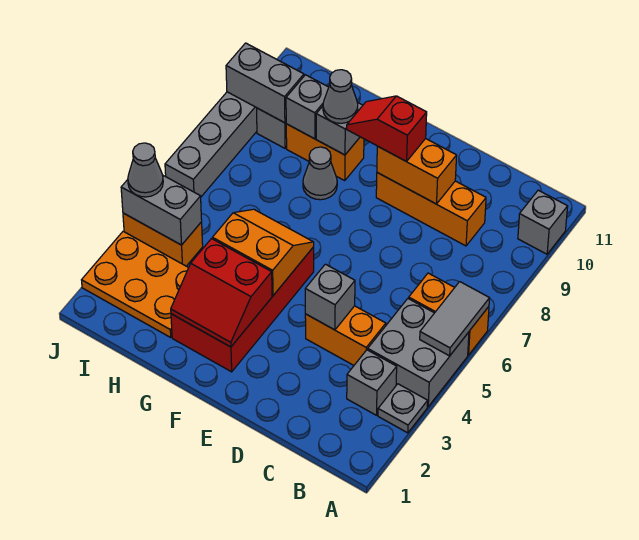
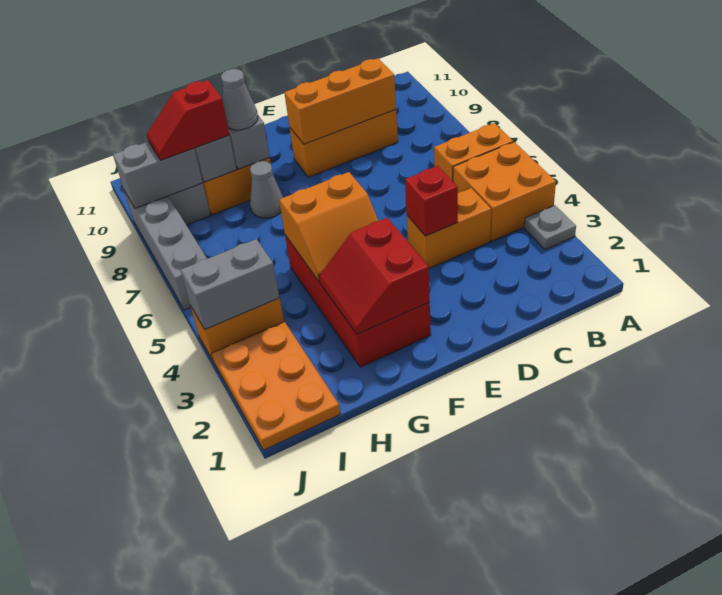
grey brick A4:B5 level 1 -> orange brick A4:B5 level 1
grey tile A5:A6 level 2 -> none
grey brick A10 level 1 -> none
grey brick B3 level 1 -> none
grey brick D4 level 2 -> red brick D4 level 2
orange brick D9:E9 level 2 -> orange brick C9:E9 level 2
red slope E9:F9 level 3 top E -> red slope H9:I9 level 3 top H
red slope F2:G3 level 2 top 3 -> red slope F2:G3 level 2 top F
orange slope F4:G5 level 2 top 4 -> orange slope F4:G5 level 2 top 5
orange plate H2:J3 level 1 -> orange plate I1:J3 level 1
grey cone J4 level 3 -> none

